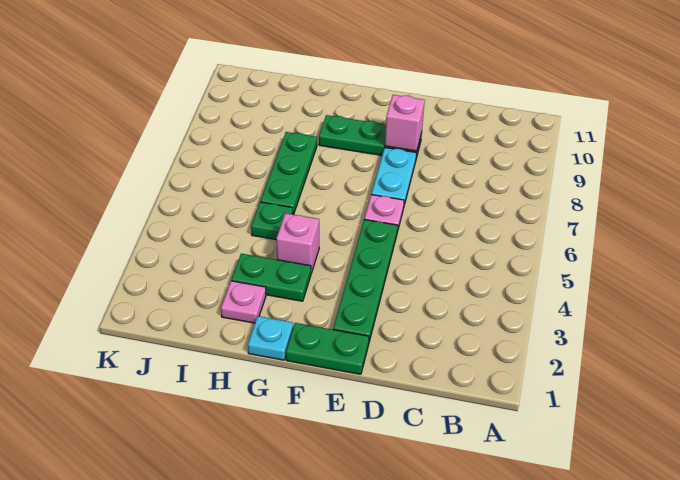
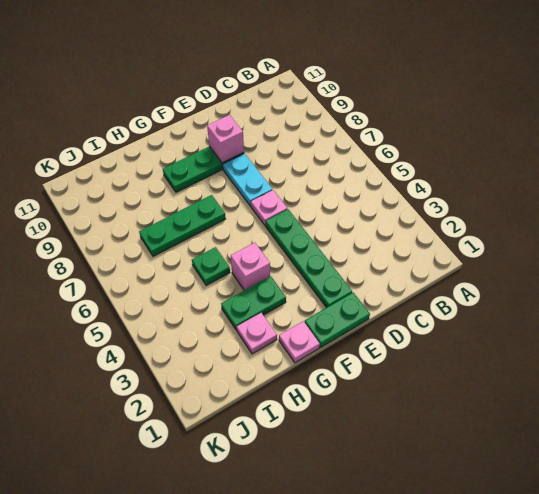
cyan plate G1 level 1 -> pink plate G1 level 1
green plate H6:H8 level 1 -> green plate G7:I7 level 1

